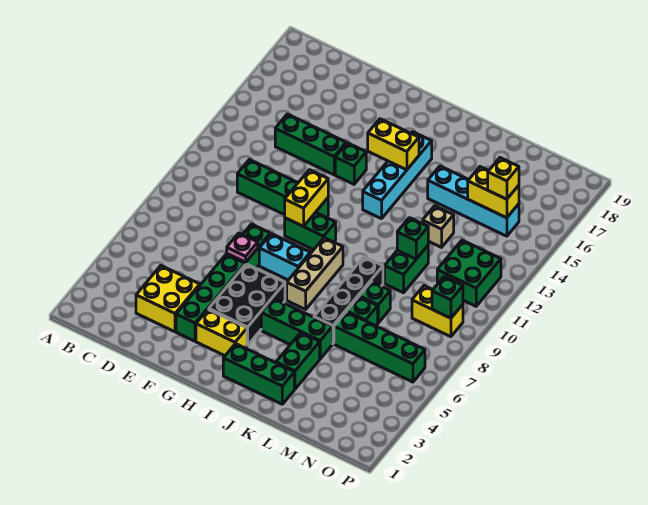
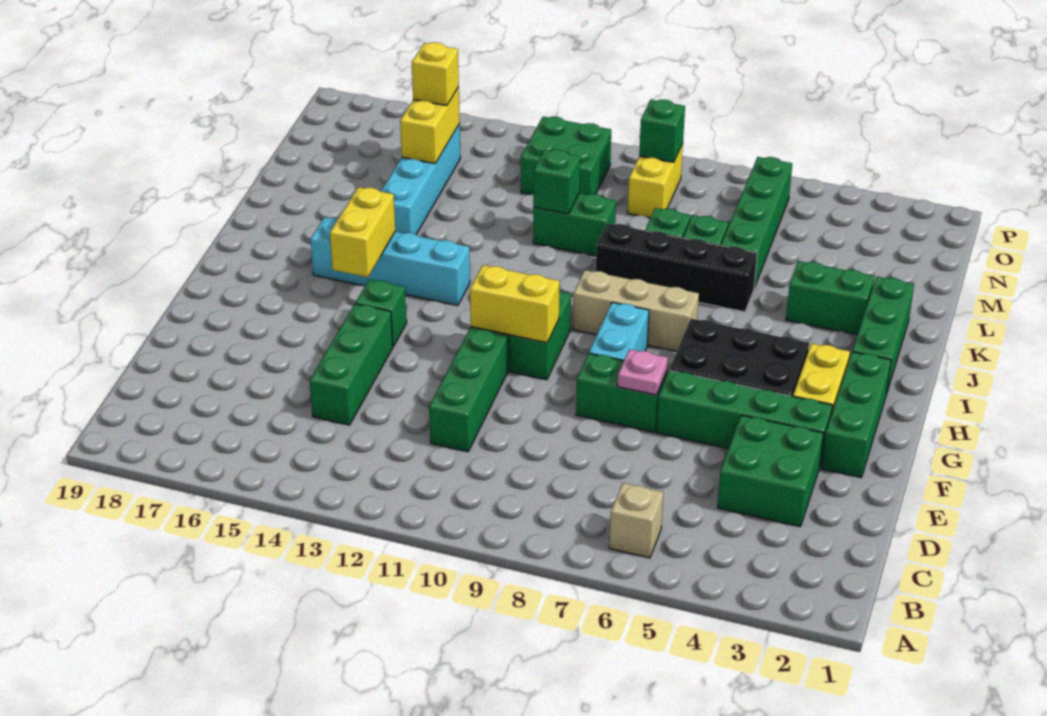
yellow brick D3:E4 level 1 -> green brick D3:E4 level 1
green brick I5:K5 level 1 -> green brick F2:H2 level 1
tan brick L13 level 1 -> tan brick B6 level 1

